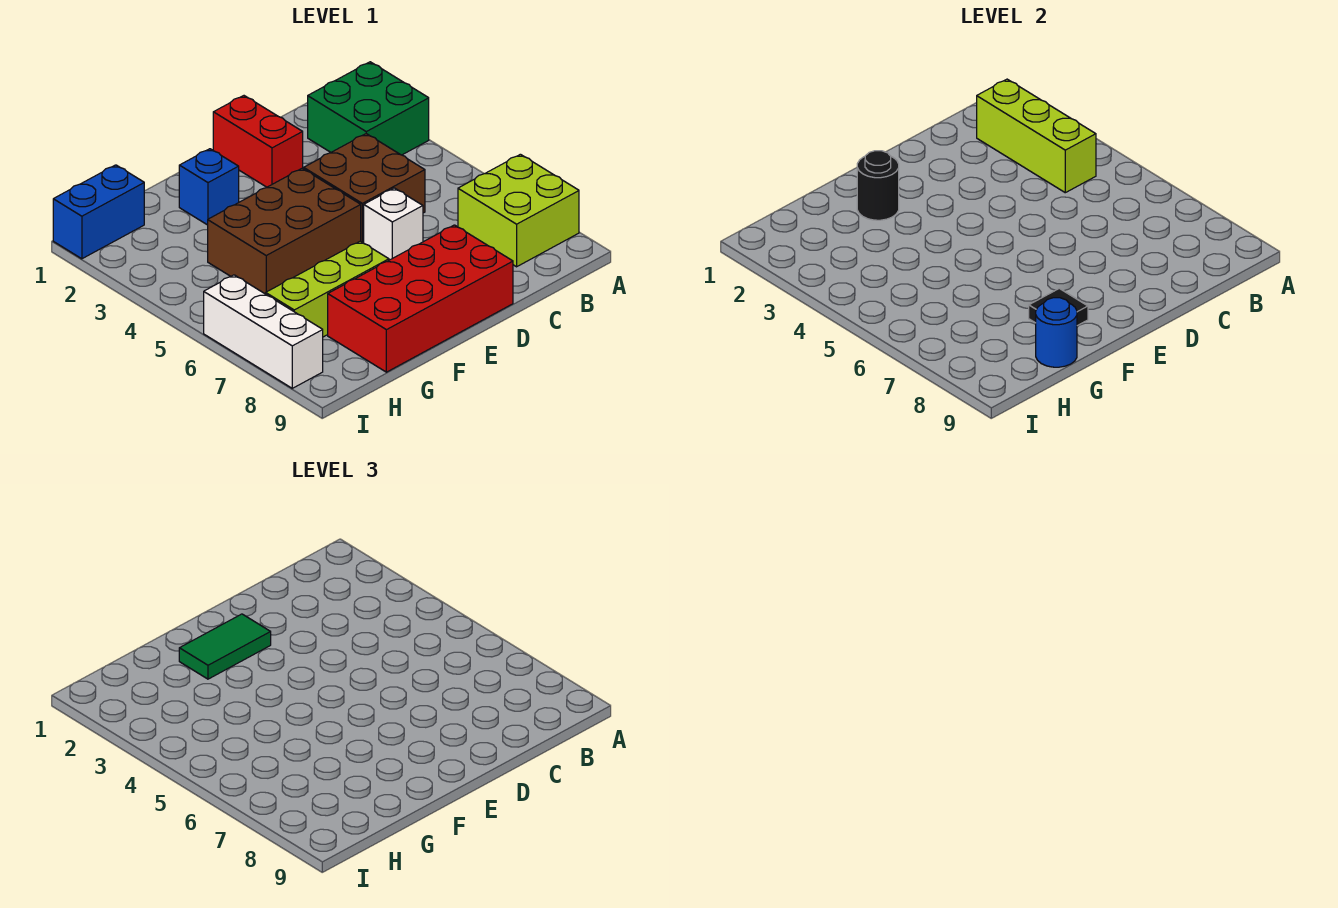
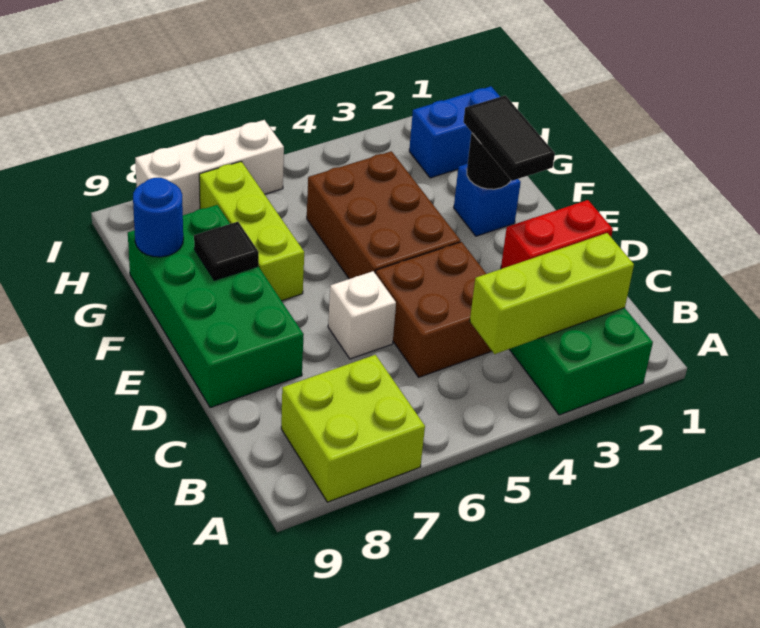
red brick D8:G9 level 1 -> green brick D8:G9 level 1
green tile E2:F2 level 3 -> black tile E2:F2 level 3
blue brick H1:I1 level 1 -> blue brick H1:H2 level 1

